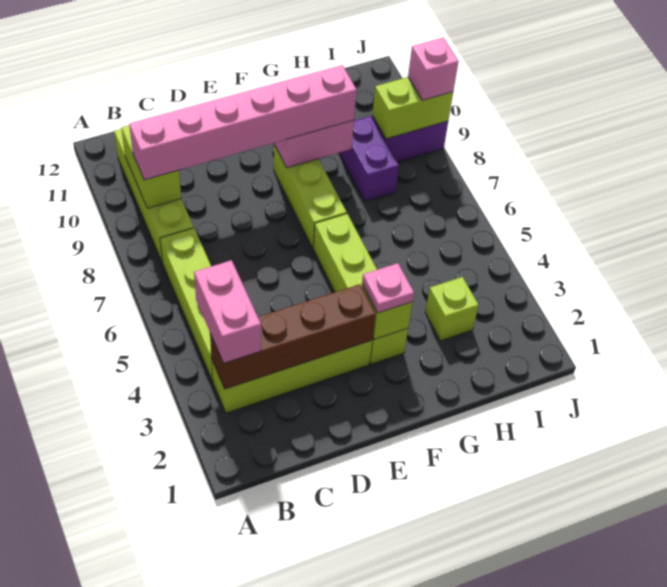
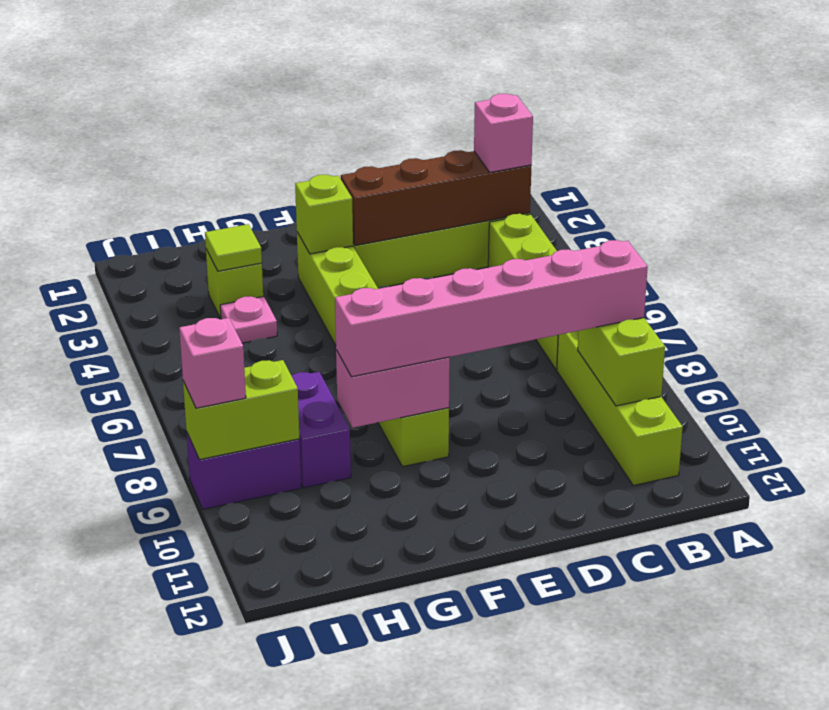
pink brick B3:B4 level 3 -> pink brick B3 level 3
pink plate F3 level 3 -> pink plate H4 level 1
none -> lime tile H3 level 2

